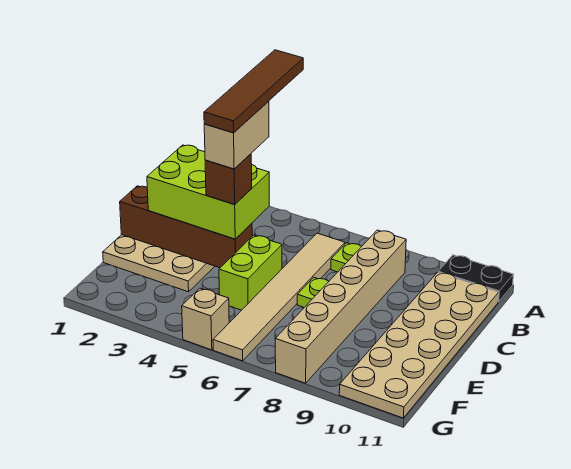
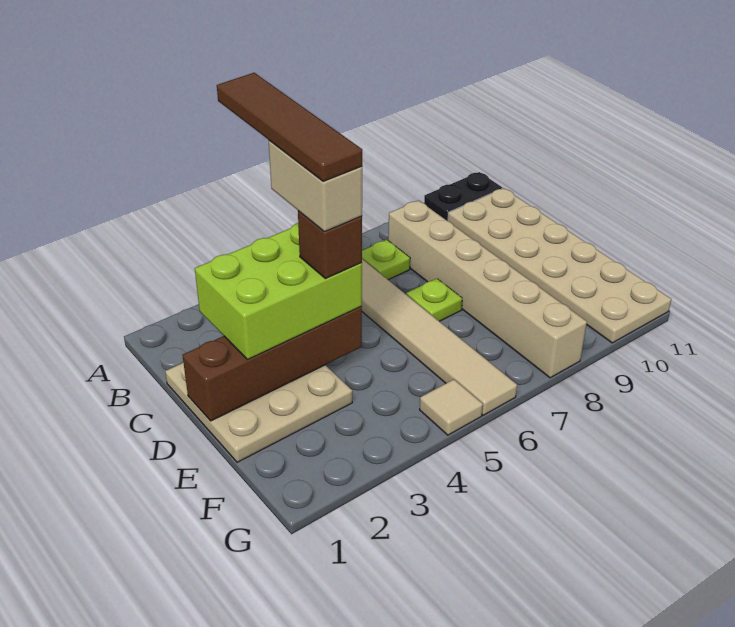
lime brick D5:E5 level 1 -> none
tan brick G5 level 1 -> tan tile G5 level 1

